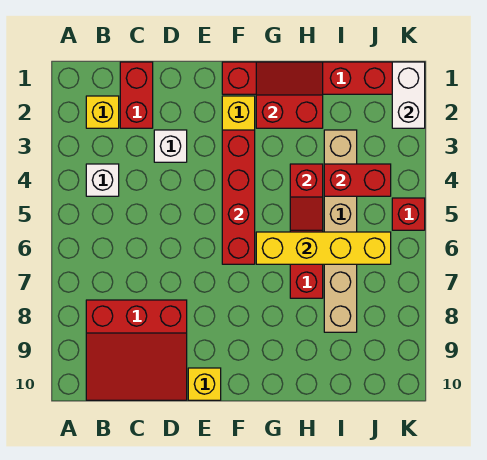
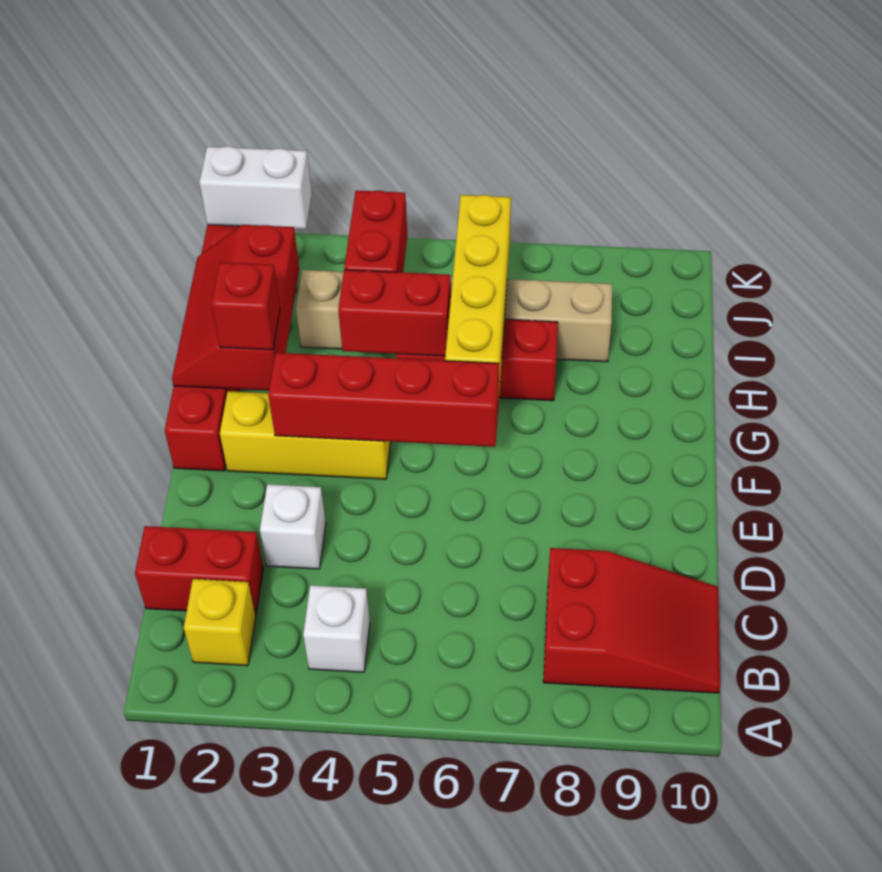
red slope B8:D10 level 1 top 8 -> red slope B8:C10 level 1 top 8
yellow brick E10 level 1 -> none
red slope G1:H2 level 2 top 2 -> red slope G1:I2 level 2 top 2
red slope H4:H5 level 2 top 4 -> red brick H4:H5 level 2
red brick K5 level 1 -> red brick G2 level 3

